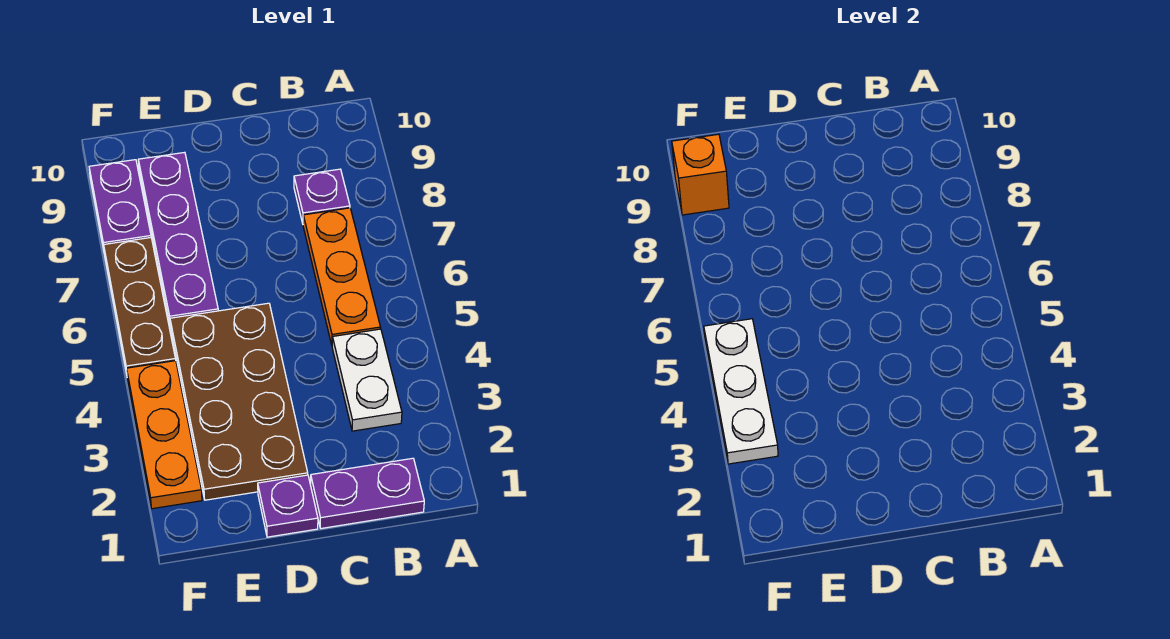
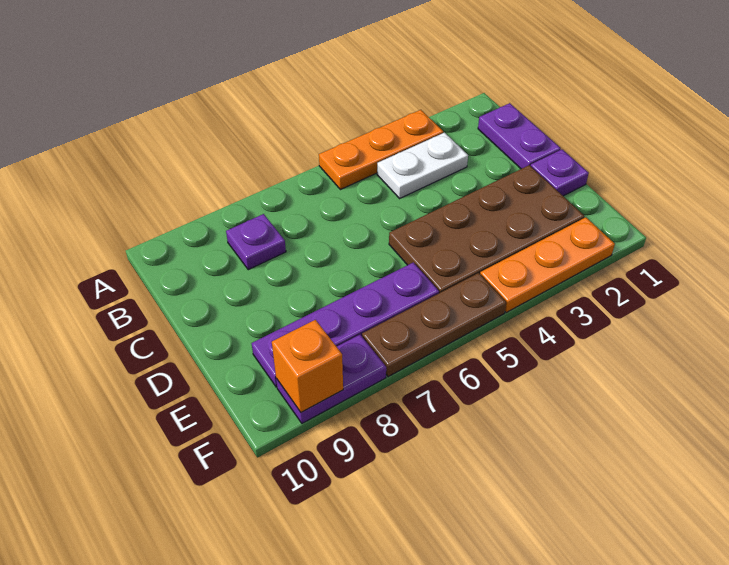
orange plate B5:B7 level 1 -> orange plate A3:A5 level 1
white plate F3:F5 level 2 -> none

